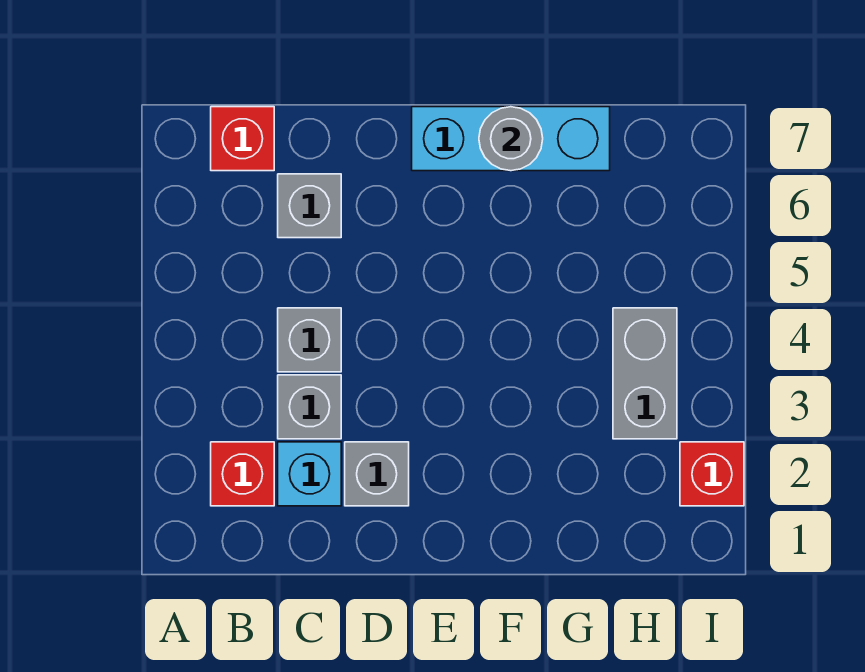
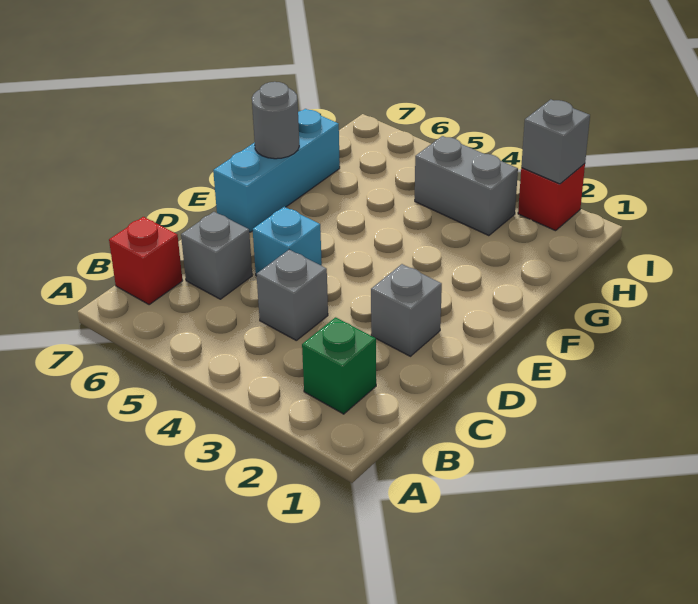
red brick B2 level 1 -> green brick B2 level 1
cyan brick C2 level 1 -> cyan brick D5 level 1
grey brick C3 level 1 -> grey brick I2 level 2

